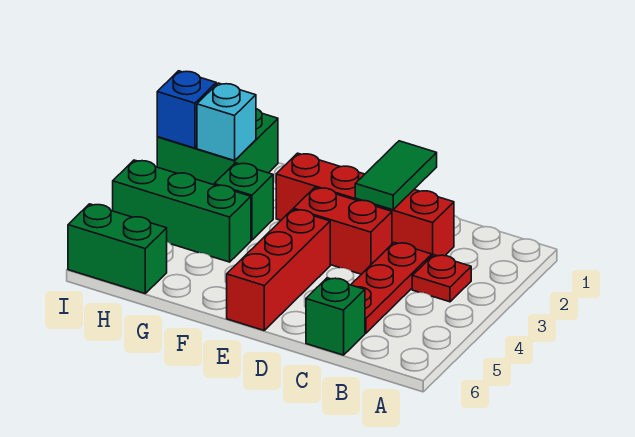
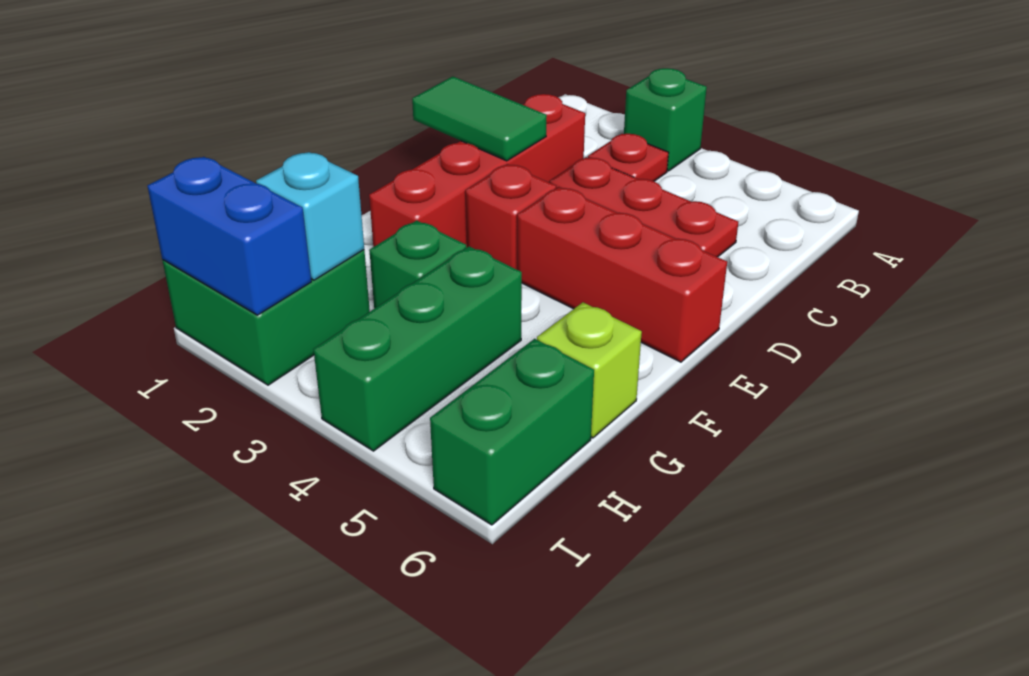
green brick C6 level 1 -> green brick A3 level 1
red brick D3:E3 level 1 -> red brick E3 level 1
none -> lime brick G6 level 1
blue brick I2 level 2 -> blue brick I1:I2 level 2

